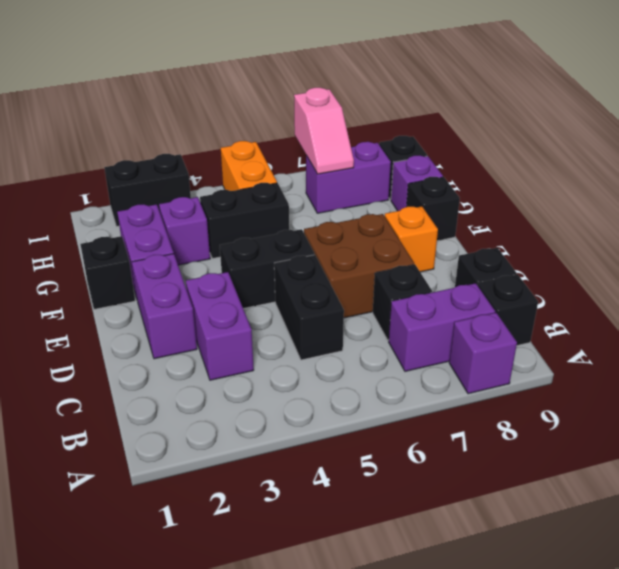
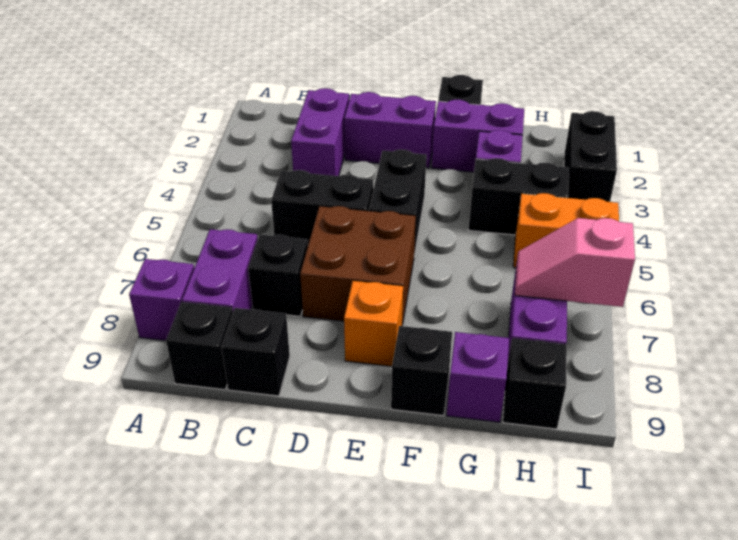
purple brick C3:D3 level 1 -> purple brick C2:C3 level 1
black brick G4:G5 level 1 -> black brick G4:H4 level 1

